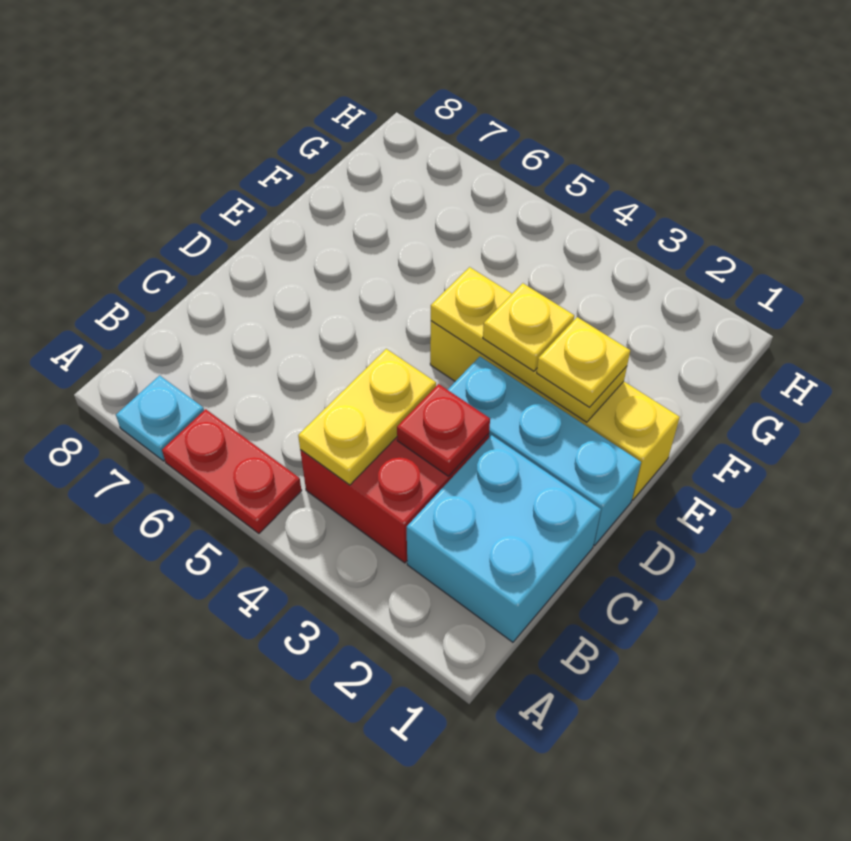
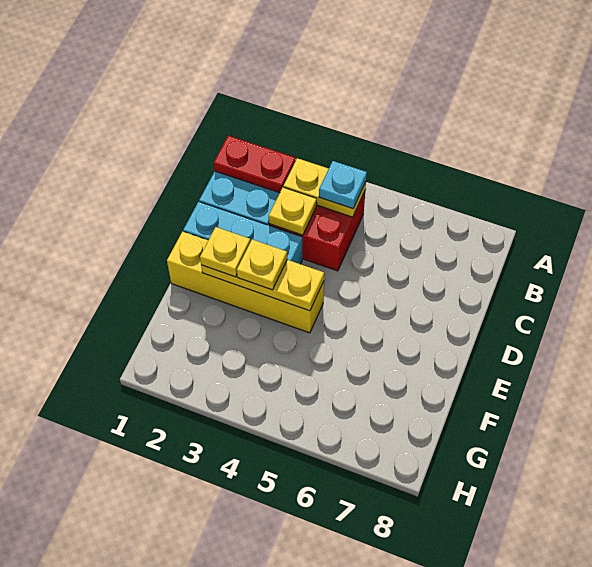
red plate A5:A6 level 1 -> red plate B1:B2 level 2
cyan plate A7 level 1 -> cyan plate B4 level 3
yellow plate B4:C4 level 2 -> yellow plate B3:B4 level 2
red plate C3 level 2 -> yellow plate C3 level 2

